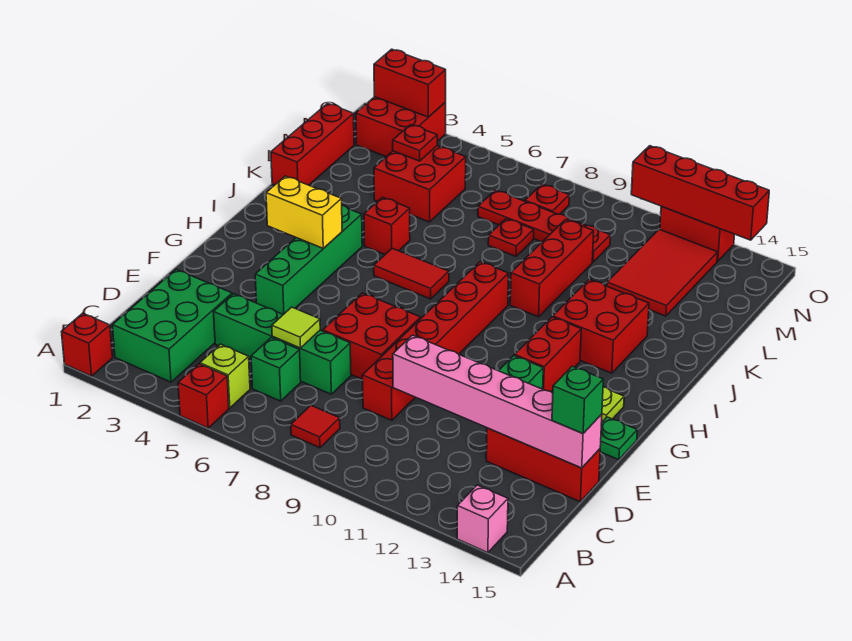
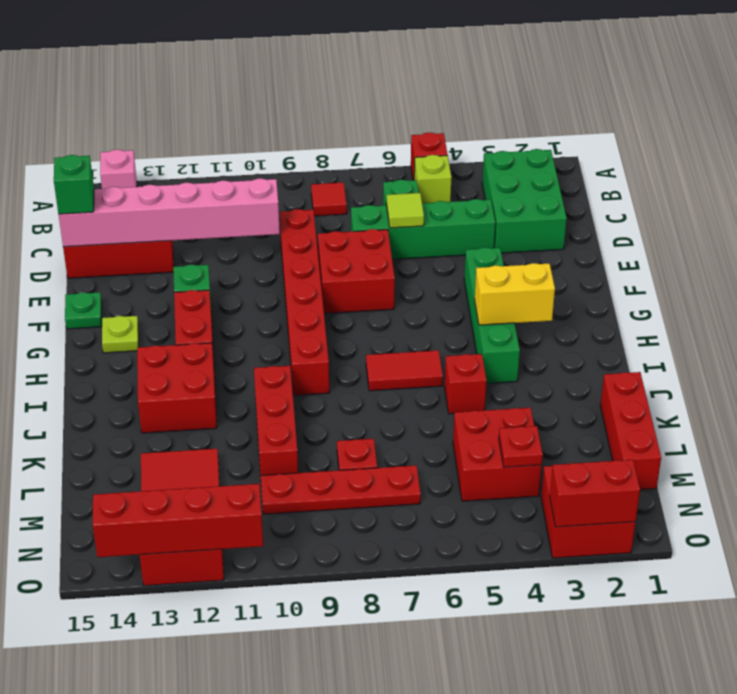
red brick A1 level 1 -> none
red plate N8 level 1 -> none

